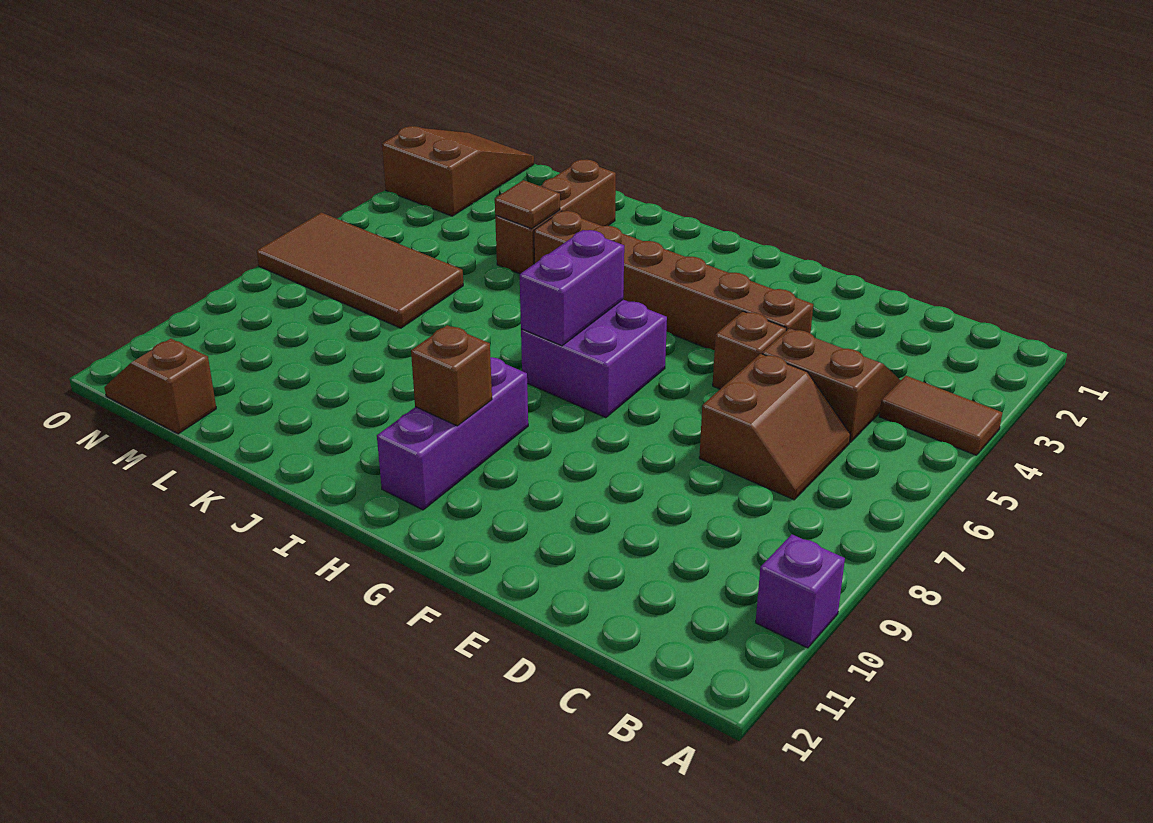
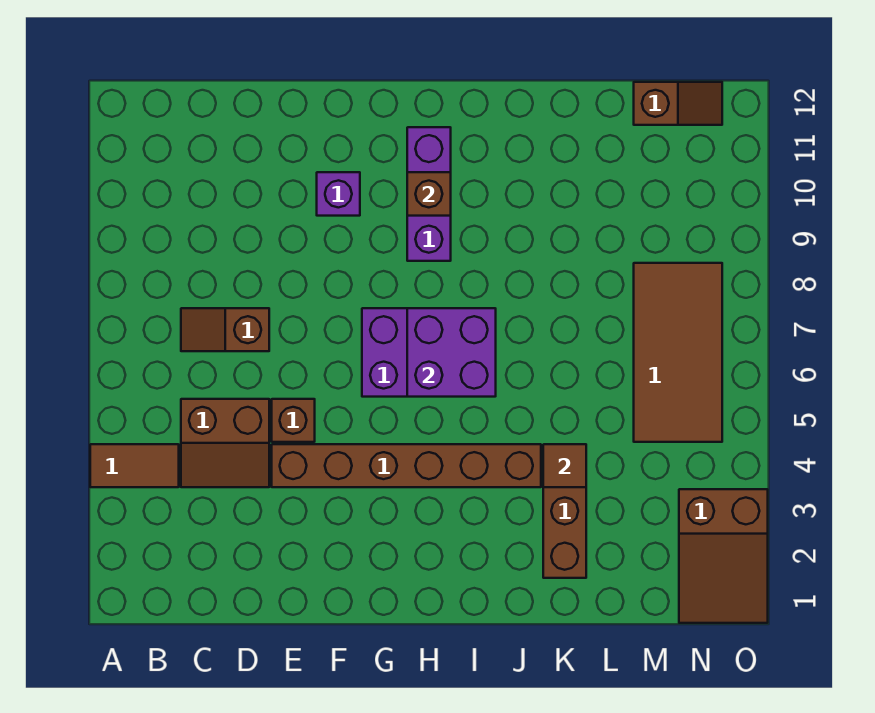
purple brick A10 level 1 -> purple brick F10 level 1
brown slope C6:D7 level 1 top D -> brown slope C7:D7 level 1 top D
purple brick H6:H7 level 2 -> purple brick H6:I7 level 2
brown tile L6:O7 level 1 -> brown tile M5:N8 level 1

